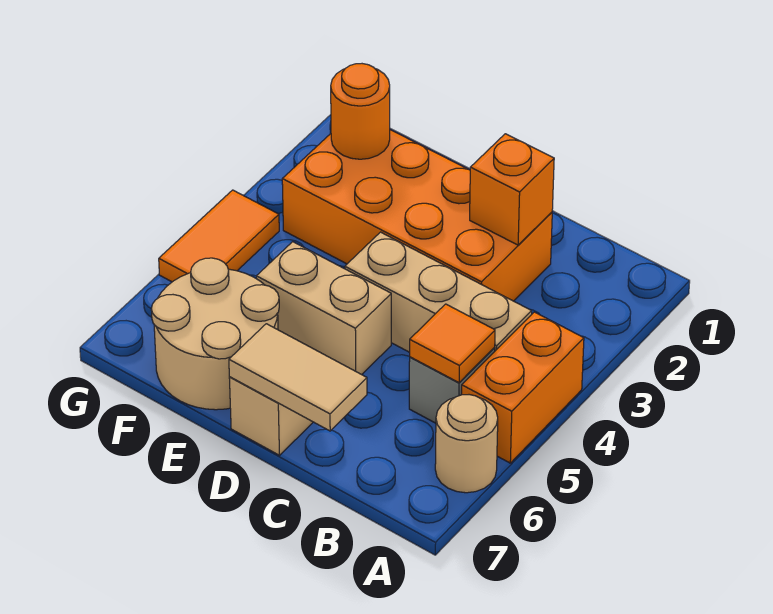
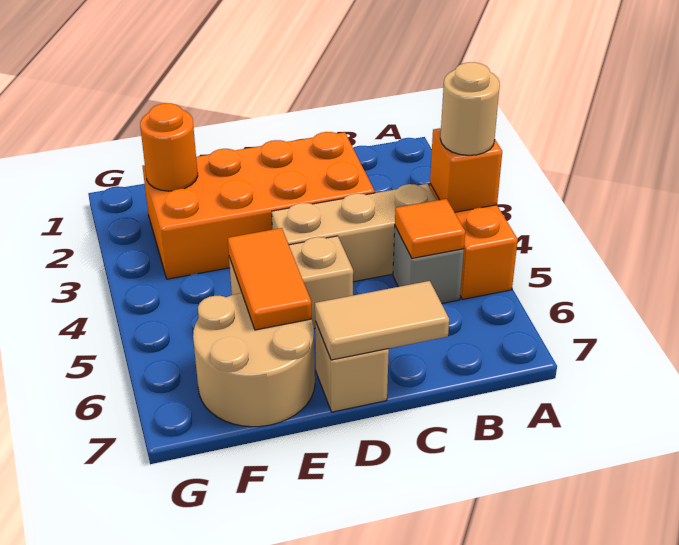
tan round brick A6 level 1 -> tan round brick A4 level 3
orange brick C2 level 2 -> orange brick A4 level 2
orange tile G4:G5 level 1 -> orange tile E5:E6 level 2

